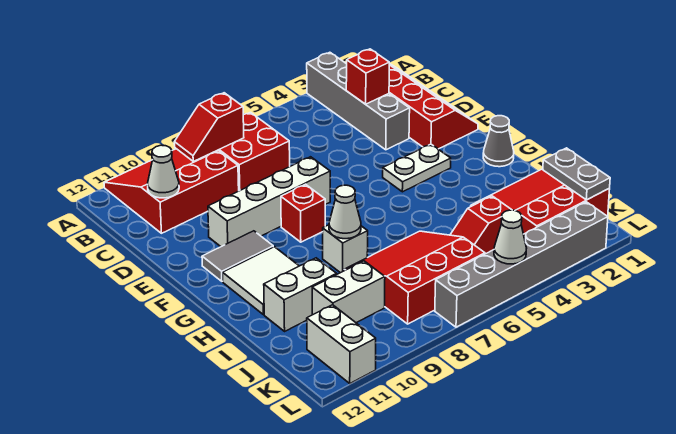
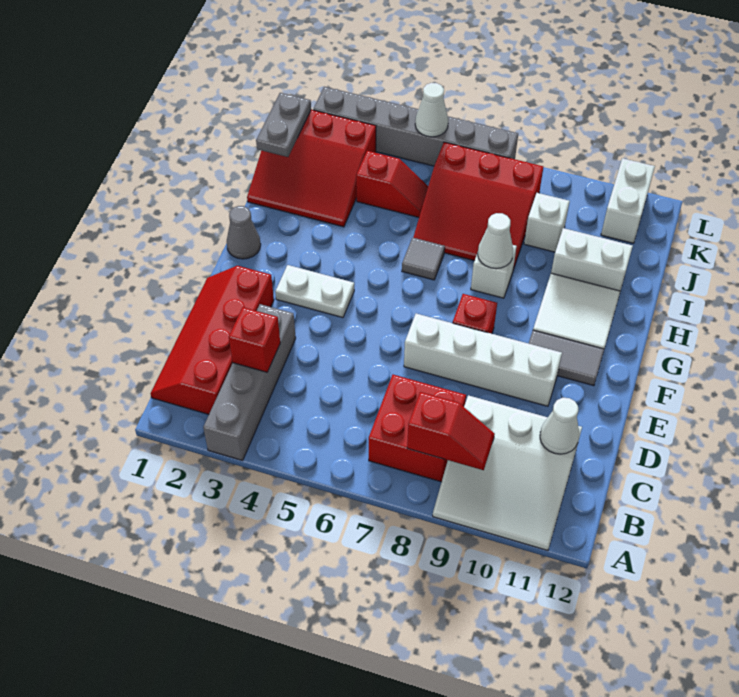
red slope A9:C11 level 1 top C -> white slope A9:C11 level 1 top C
none -> grey tile H6 level 1
white brick J9:J10 level 1 -> white brick J9 level 1

